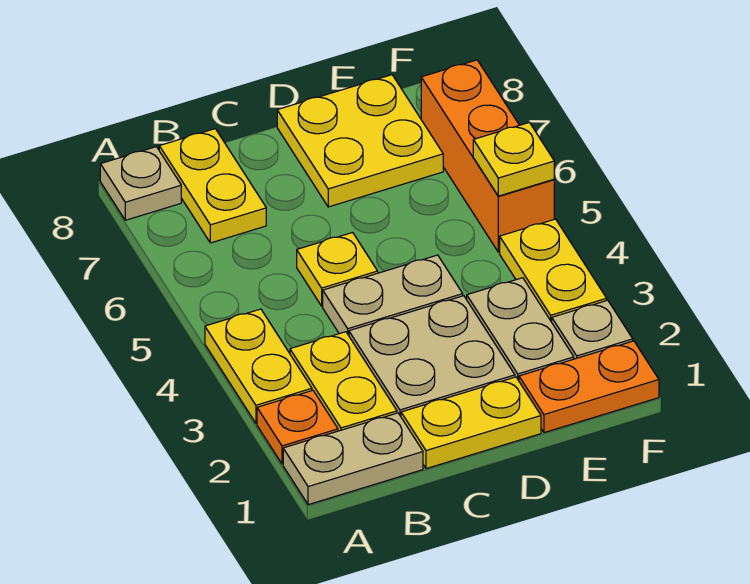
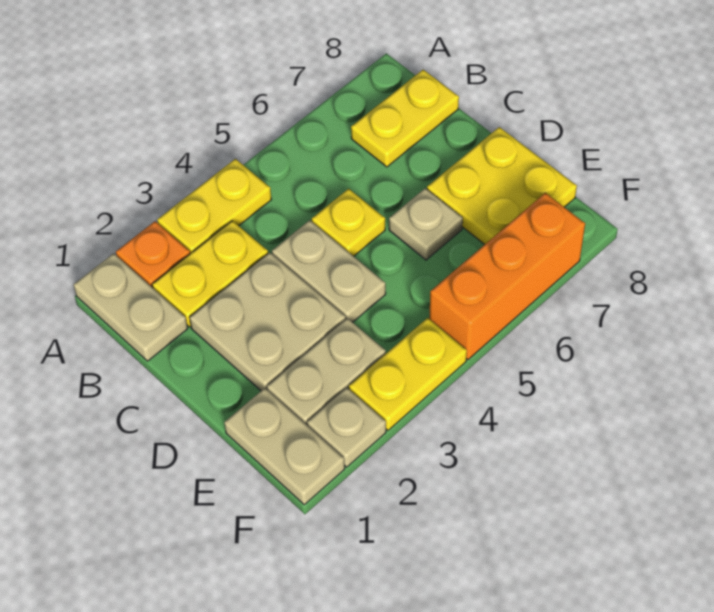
tan plate A8 level 1 -> tan plate D6 level 1
yellow plate C1:D1 level 1 -> none
orange plate E1:F1 level 1 -> tan plate E1:F1 level 1
yellow plate F5 level 2 -> none

